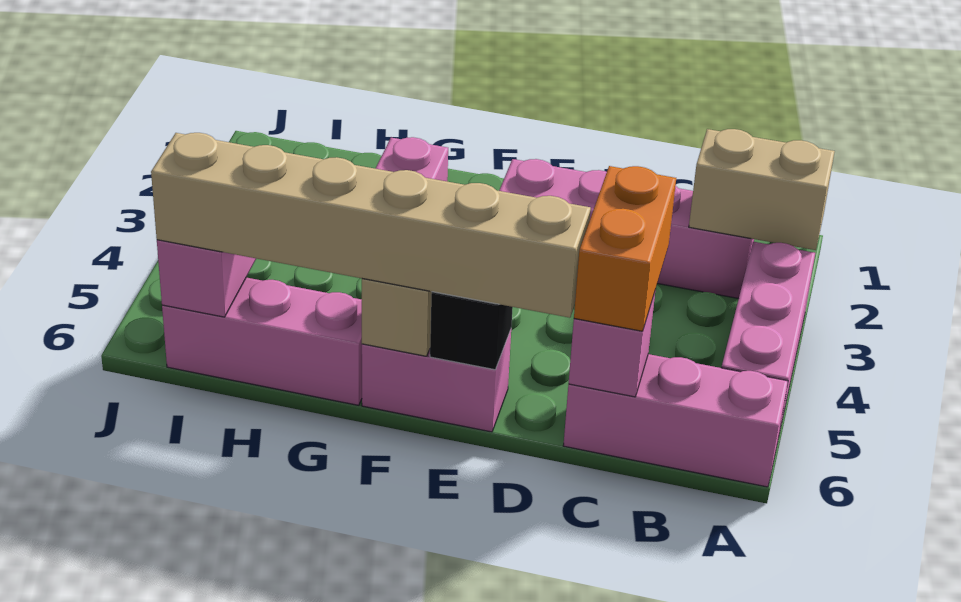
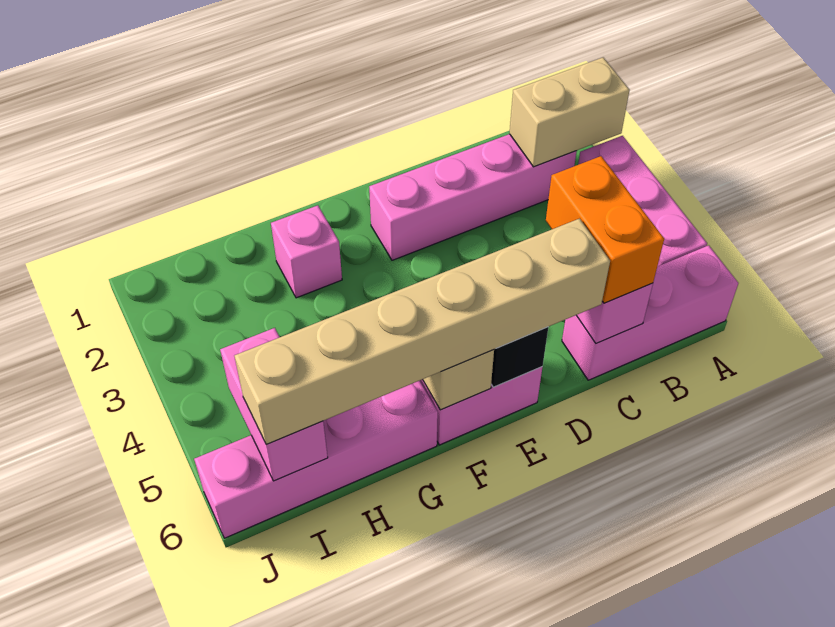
pink brick G6:I6 level 1 -> pink brick G6:J6 level 1

